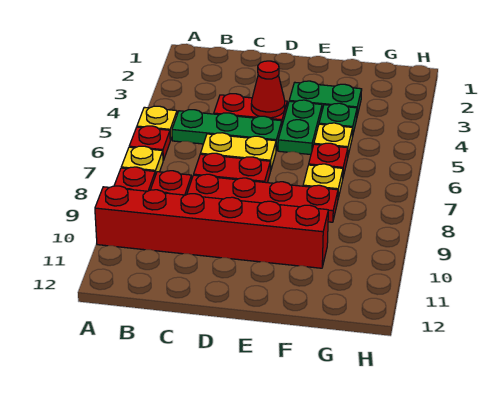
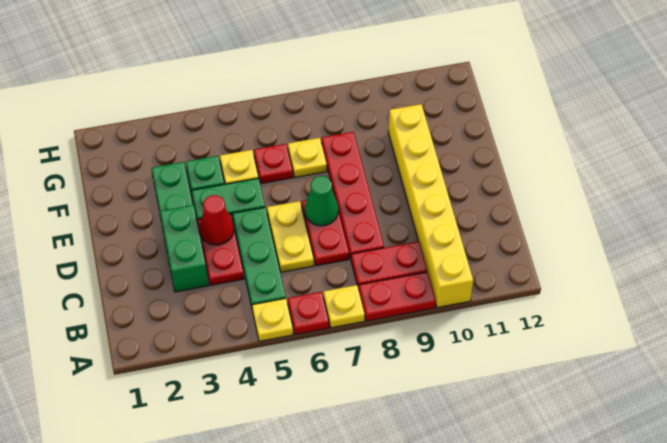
red brick A10:F10 level 1 -> yellow brick A10:F10 level 1
none -> green brick C3:D3 level 1
none -> green cone D7 level 2

